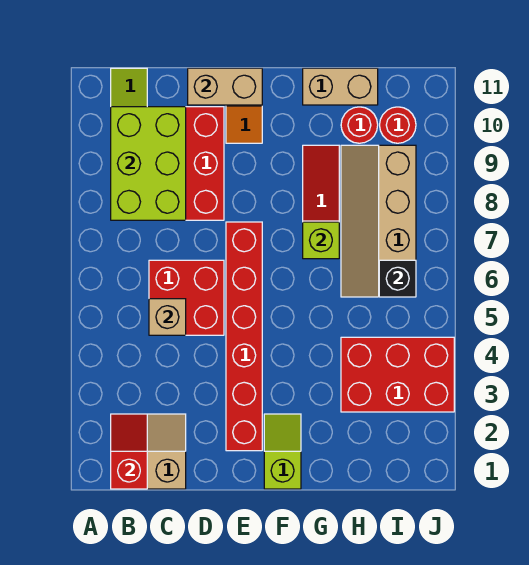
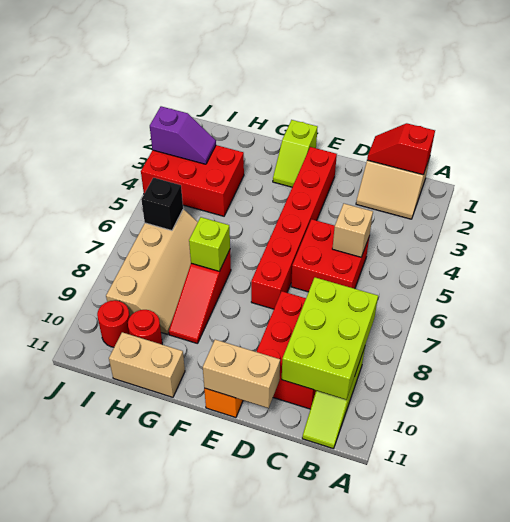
red slope B1:B2 level 2 top 1 -> red slope B1:C1 level 2 top B
none -> purple slope I3:J3 level 2 top J

